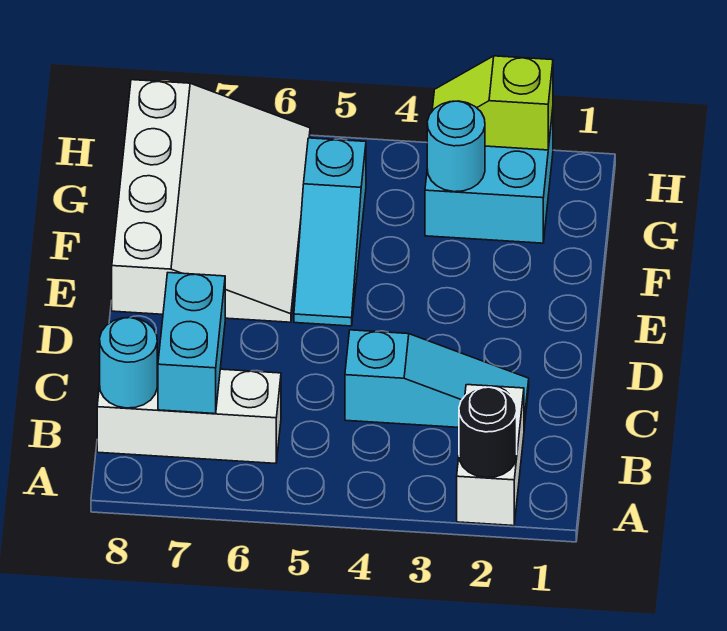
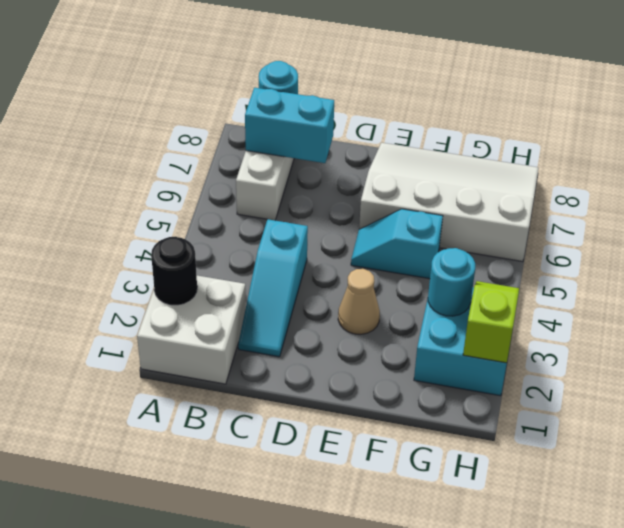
white brick A2:B2 level 1 -> white brick A1:B2 level 1
none -> tan cone E3 level 1
cyan slope E5:G5 level 1 top G -> cyan slope E5:F5 level 1 top F
white slope E6:H8 level 1 top 8 -> white slope E6:H8 level 1 top 6

